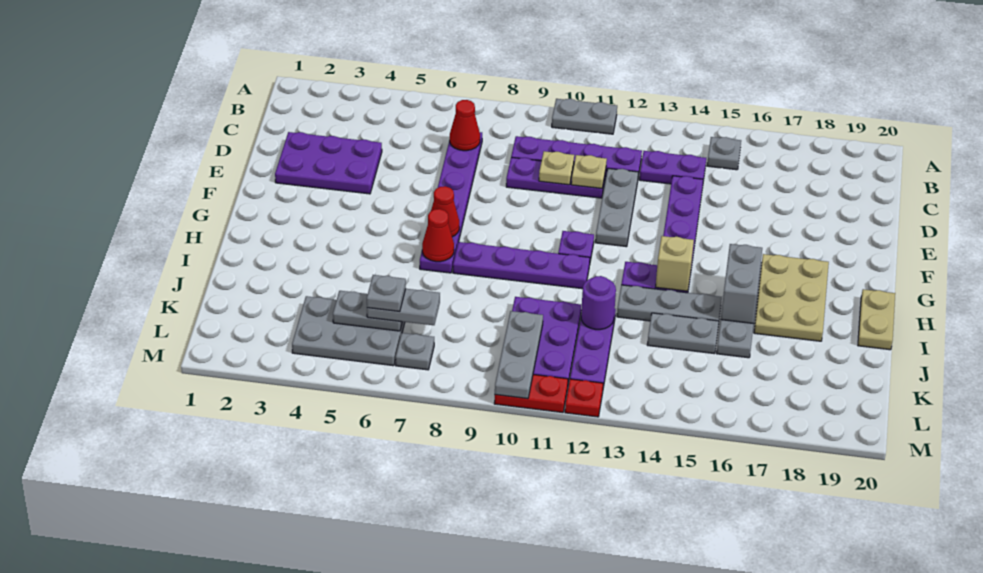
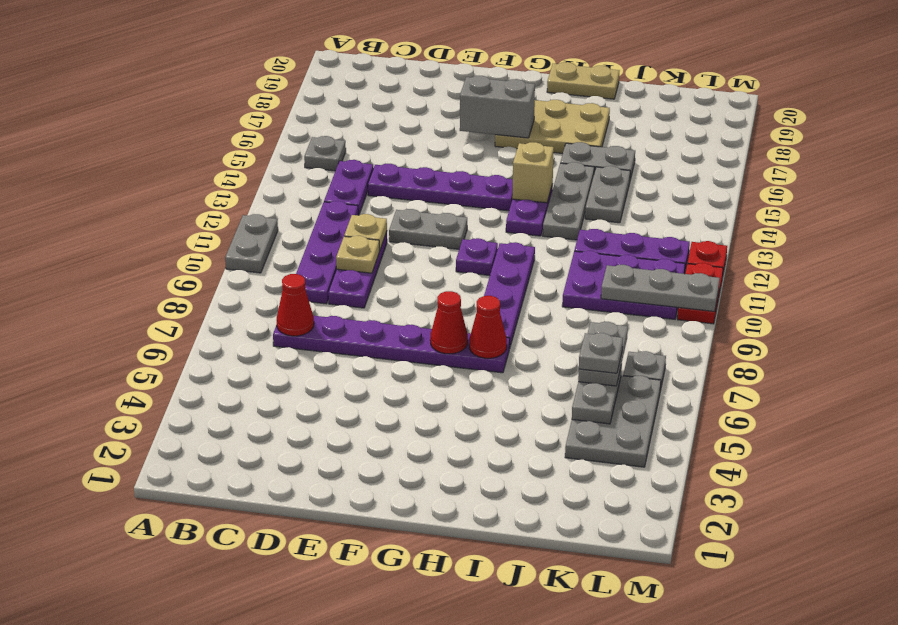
purple plate D2:E4 level 1 -> none
grey plate D12:F12 level 1 -> grey plate E12:F12 level 1
grey brick H16:I16 level 2 -> grey brick F17:G17 level 2
purple round brick J12 level 2 -> none

